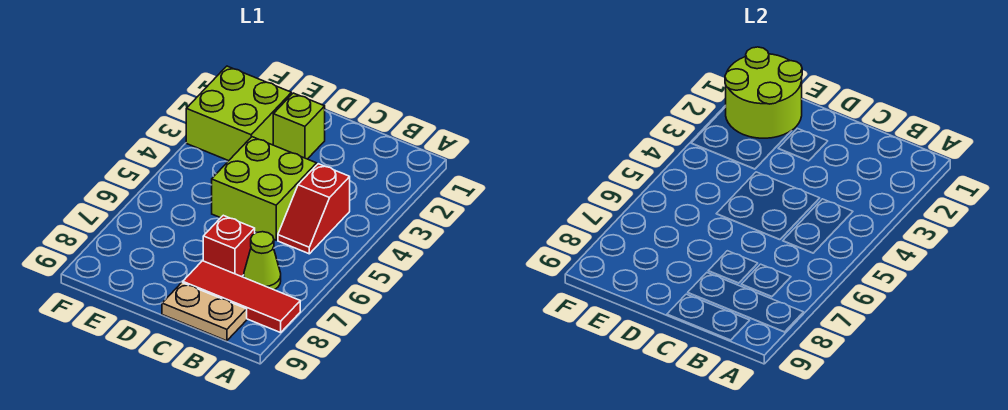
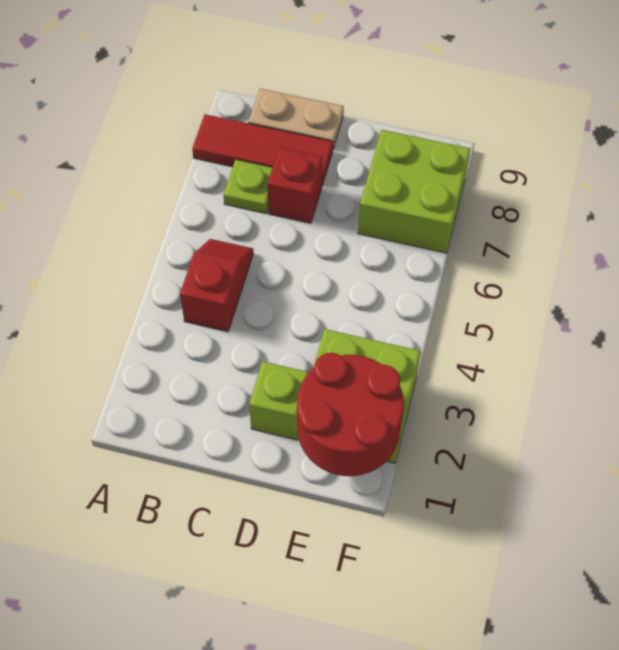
lime cone B7 level 1 -> lime plate B7 level 1
lime brick C4:D5 level 1 -> lime brick E7:F8 level 1
lime round brick E1:F2 level 2 -> red round brick E1:F2 level 2

